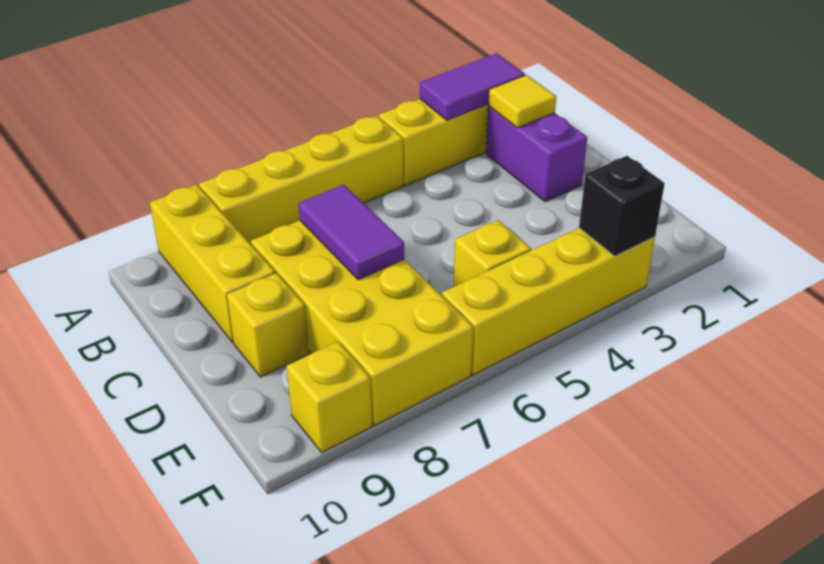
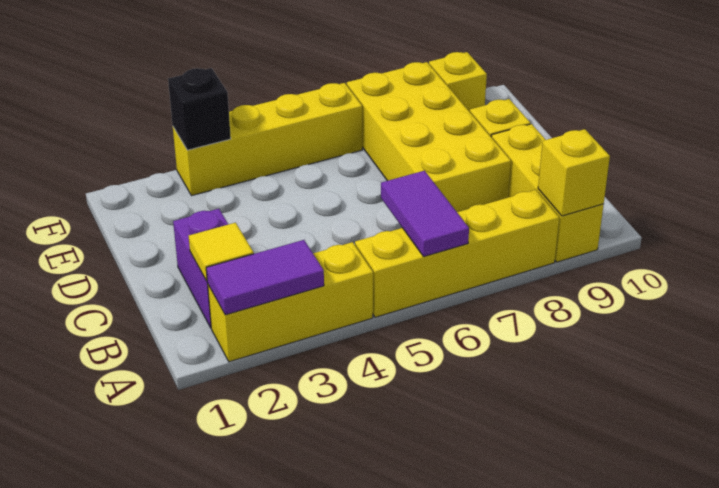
purple tile C7:D7 level 2 -> purple tile A6:B6 level 2
yellow brick E5 level 1 -> yellow brick A9 level 2

